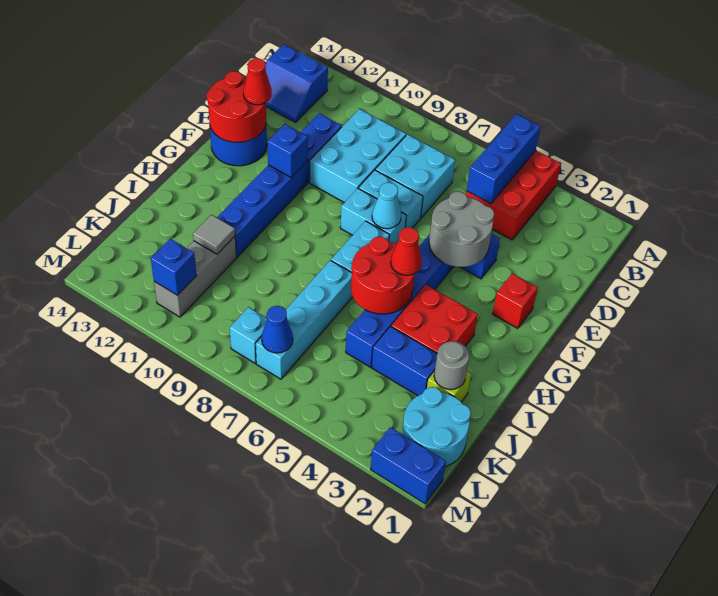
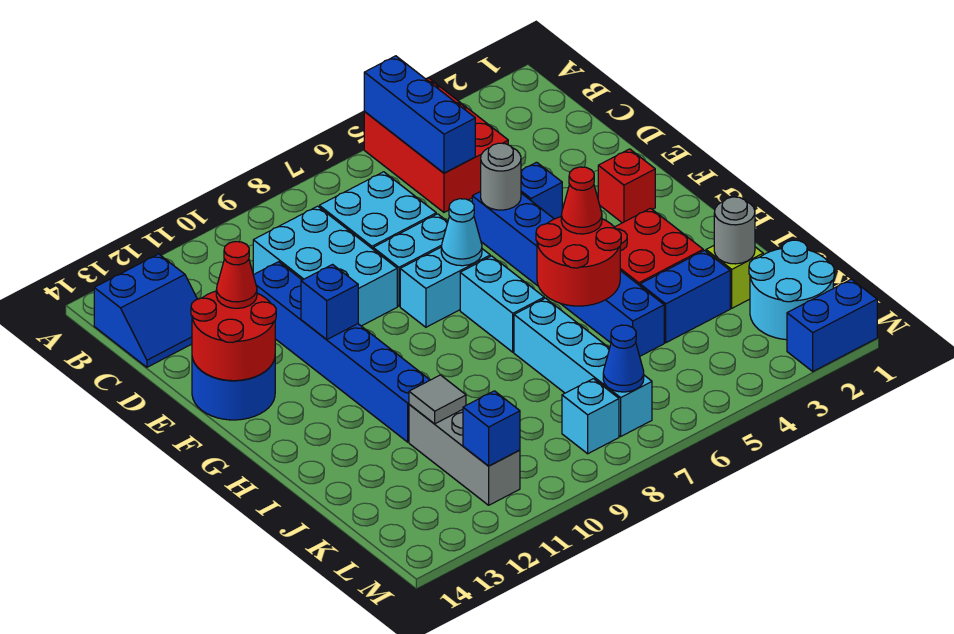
grey round brick E4:F5 level 2 -> grey round brick E5 level 2

